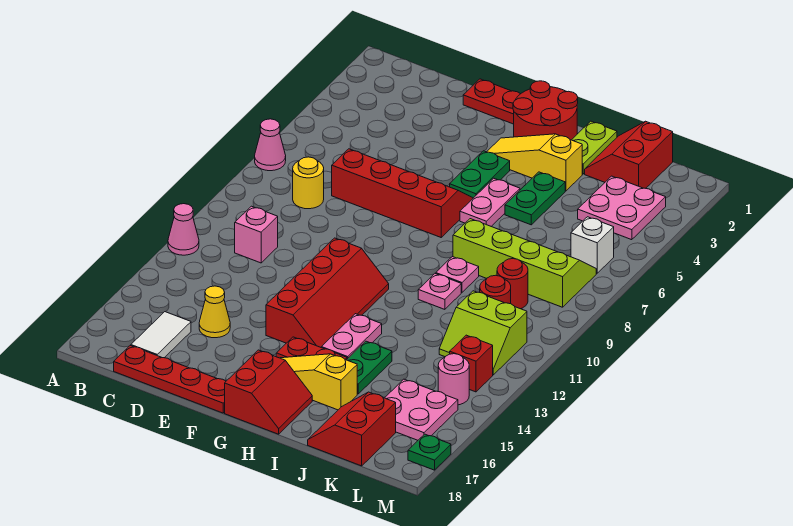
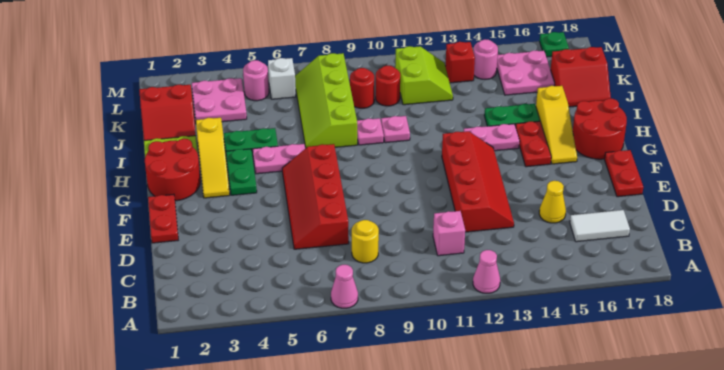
red plate C18:F18 level 1 -> red plate E18:F18 level 1
red slope F11:G14 level 1 top F -> red slope D12:G13 level 1 top 12
green plate G4:G5 level 1 -> green plate G4:H4 level 1
red slope G17:H18 level 1 top G -> red round brick G17:H18 level 1
none -> pink round brick L5 level 1

